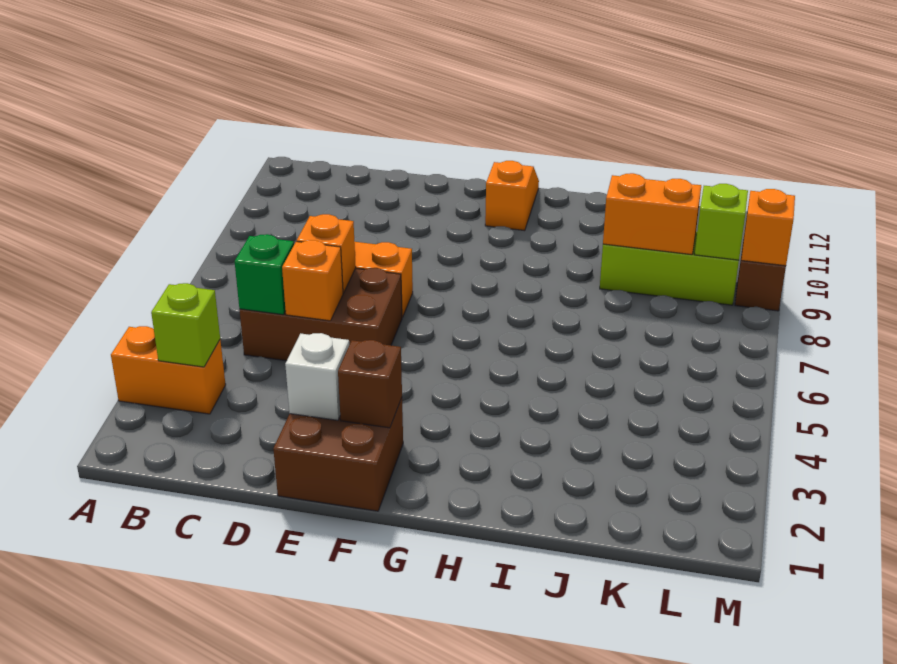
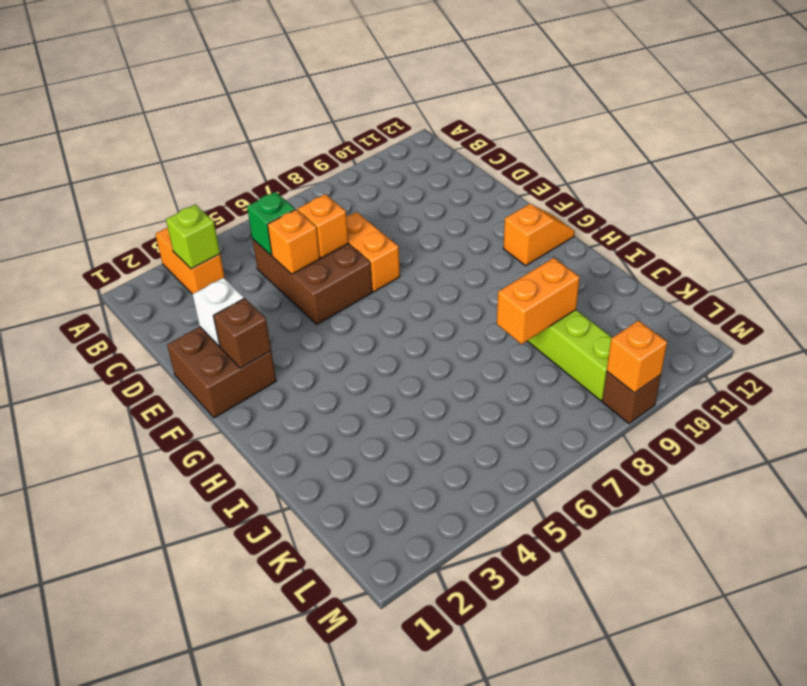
orange brick J9:K9 level 2 -> orange brick J8:J9 level 2
lime brick L9 level 2 -> none

